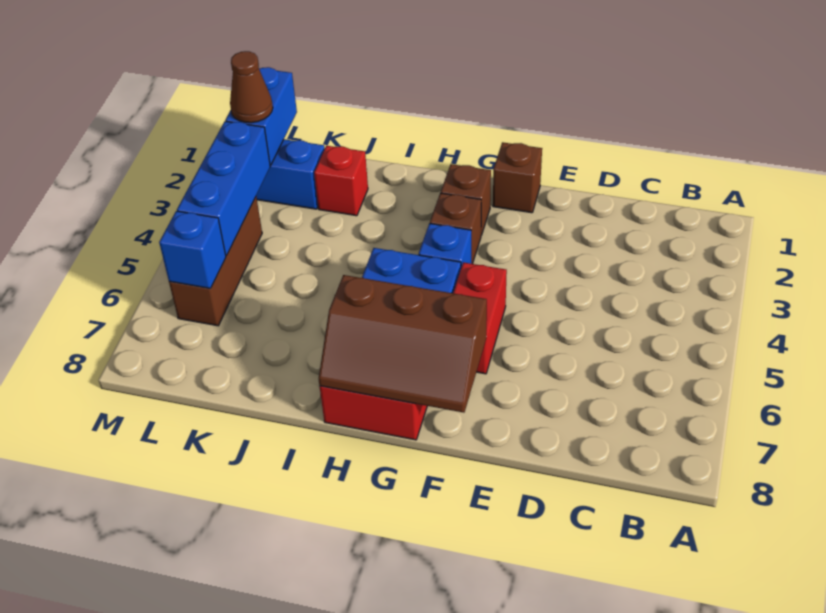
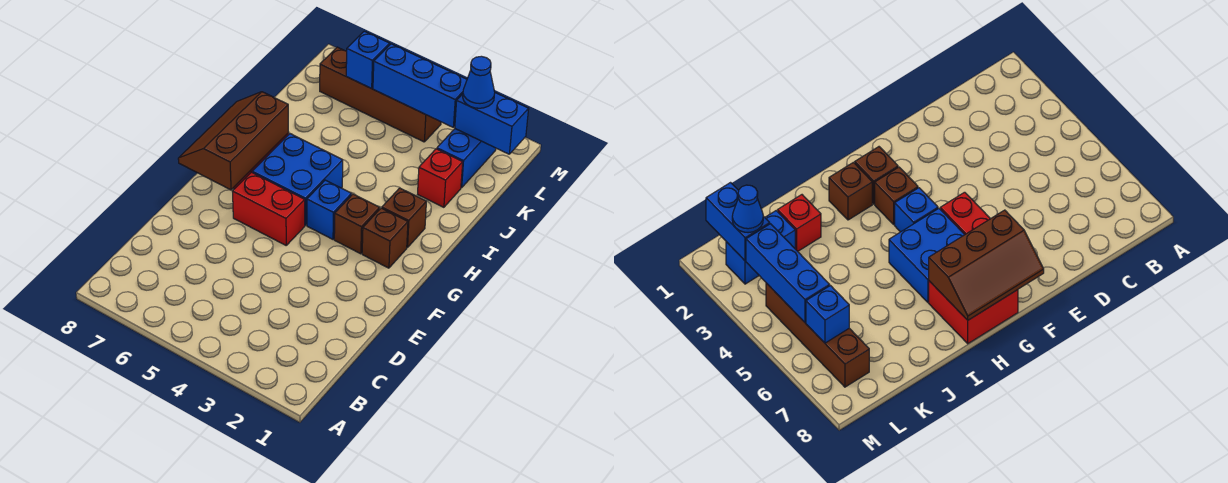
brown brick F1 level 1 -> brown brick H2 level 1
brown cone L2 level 3 -> blue cone L2 level 3
brown brick L4:L6 level 1 -> brown brick L4:L7 level 1

